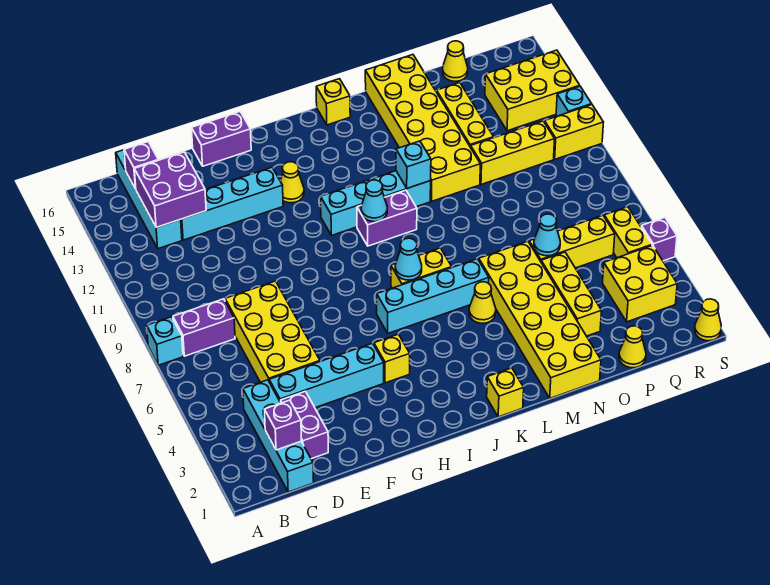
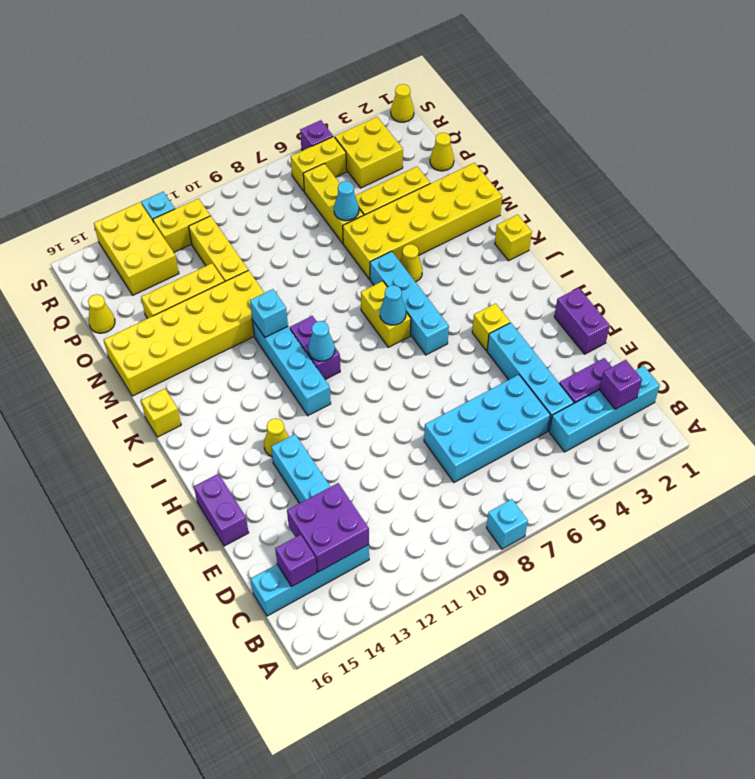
purple brick B8:C8 level 1 -> purple brick F1:G1 level 1
yellow brick D5:E8 level 1 -> cyan brick D5:E8 level 1
yellow brick R11:S11 level 1 -> yellow brick R11:R12 level 1

